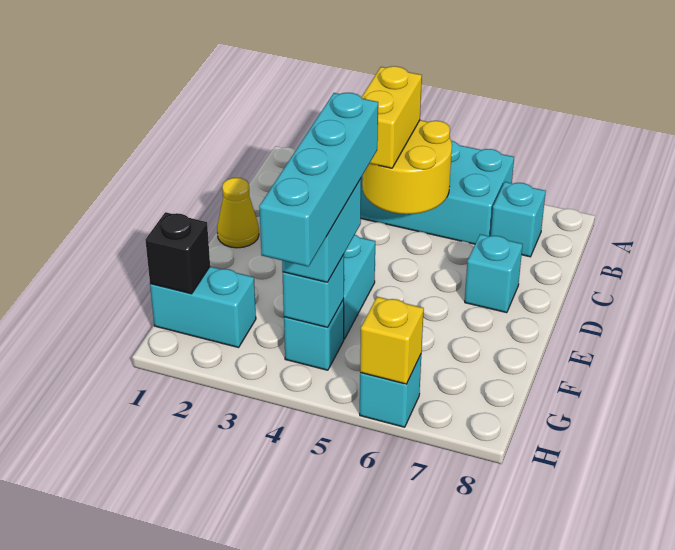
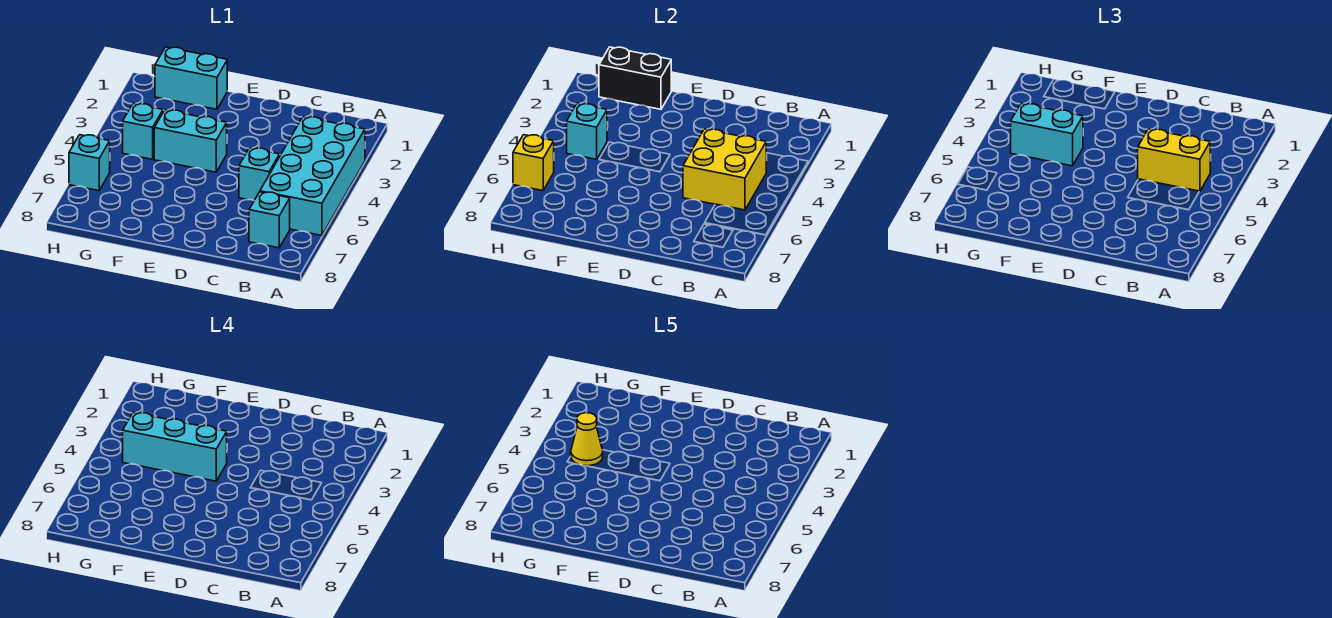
yellow round brick B4:C5 level 2 -> yellow brick B4:C5 level 2
yellow cone D1 level 1 -> yellow cone G4 level 5
cyan brick D7 level 1 -> cyan brick C5 level 1
cyan brick E4:H4 level 4 -> cyan brick E4:G4 level 4
cyan brick G1:G2 level 1 -> cyan brick F1:G1 level 1
black brick G1 level 2 -> black brick F1:G1 level 2

